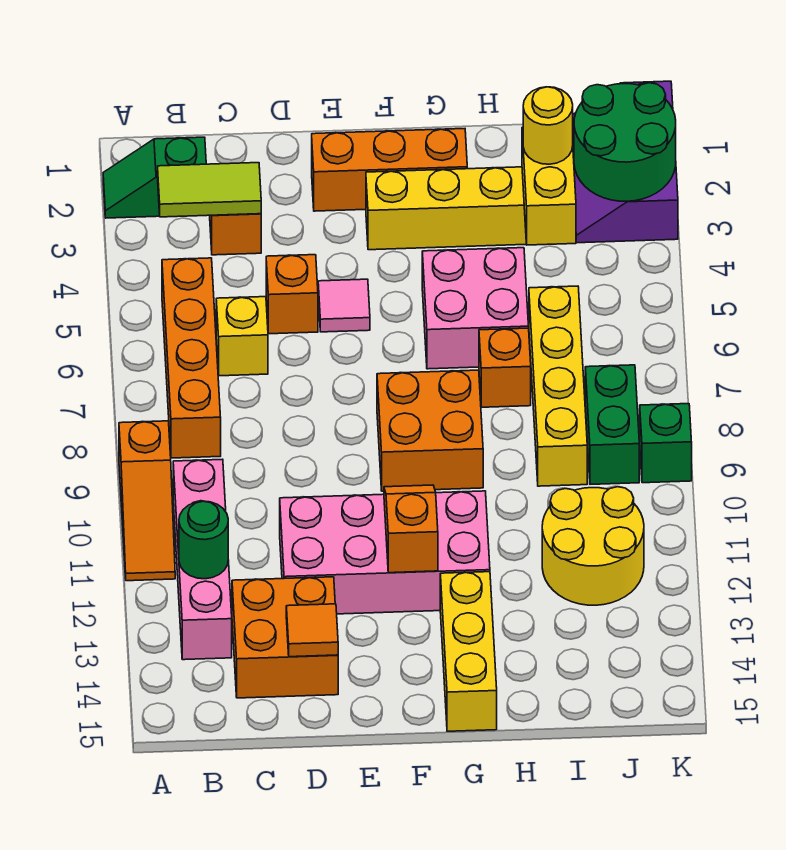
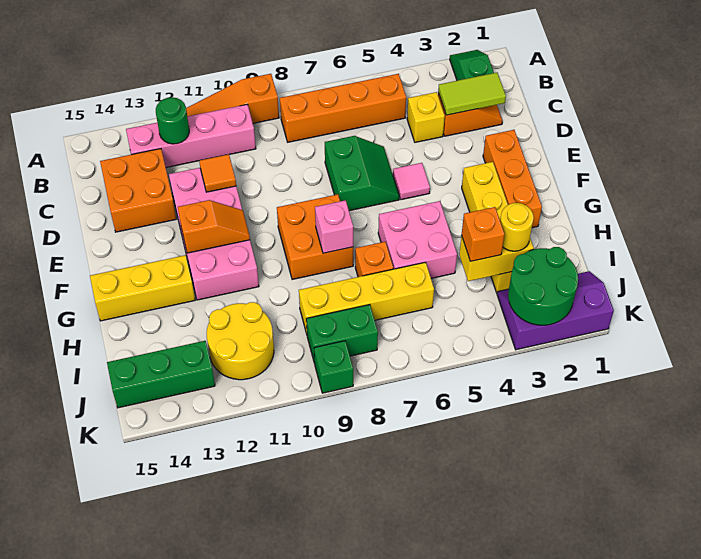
lime tile B3:C3 level 2 -> lime tile C2:C3 level 2
yellow brick C6 level 1 -> yellow brick C4 level 1
orange brick D5 level 1 -> orange brick I4 level 3
none -> green slope D6:E7 level 1 top 7
orange tile D14 level 2 -> orange tile D11 level 2
none -> pink brick G8 level 2
none -> green brick J13:J15 level 1

